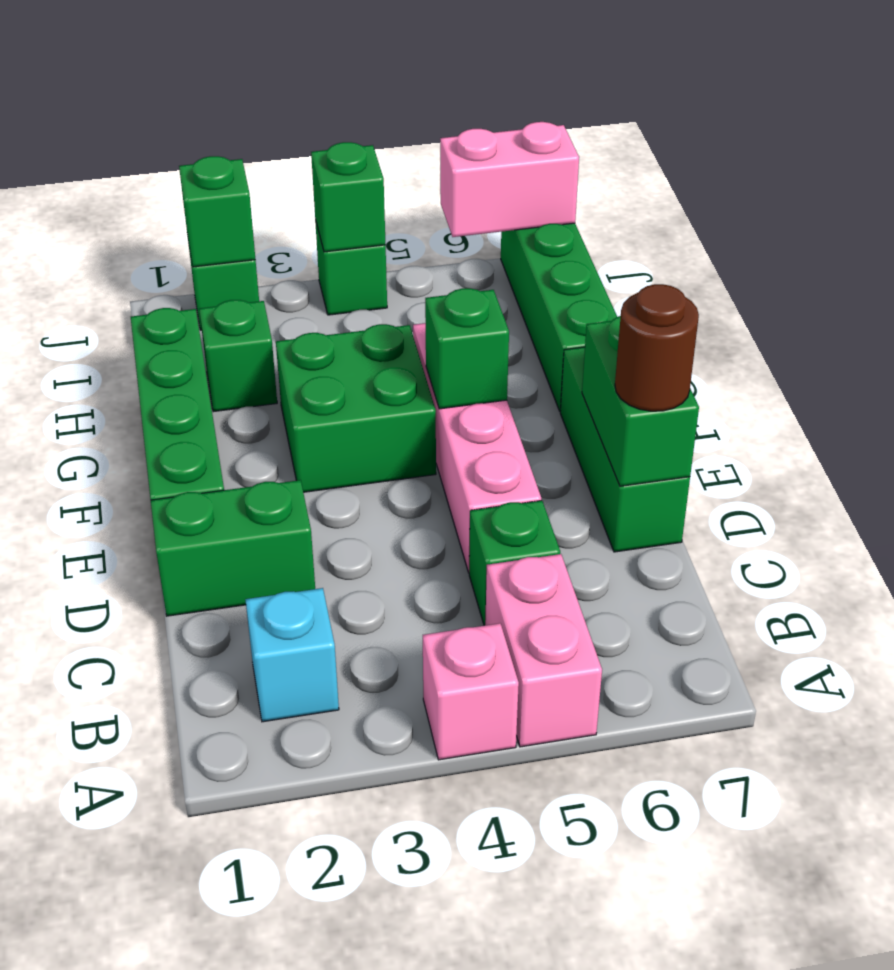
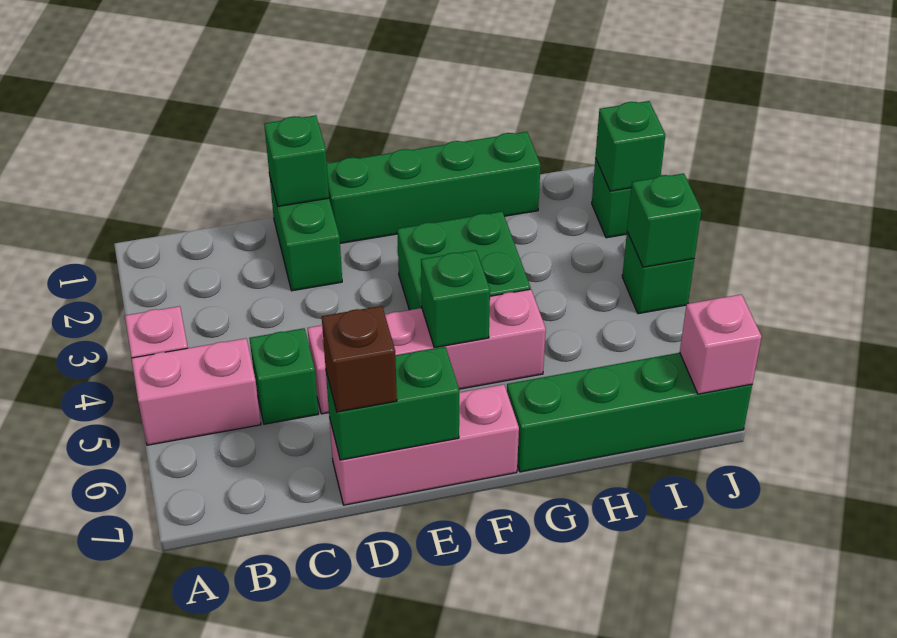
cyan brick B2 level 1 -> none
green brick D7:F7 level 1 -> pink brick D7:F7 level 1
brown round brick D7 level 3 -> brown brick D7 level 3
green brick H2 level 1 -> green brick D1 level 2
pink brick J6:J7 level 2 -> pink brick J7 level 2

